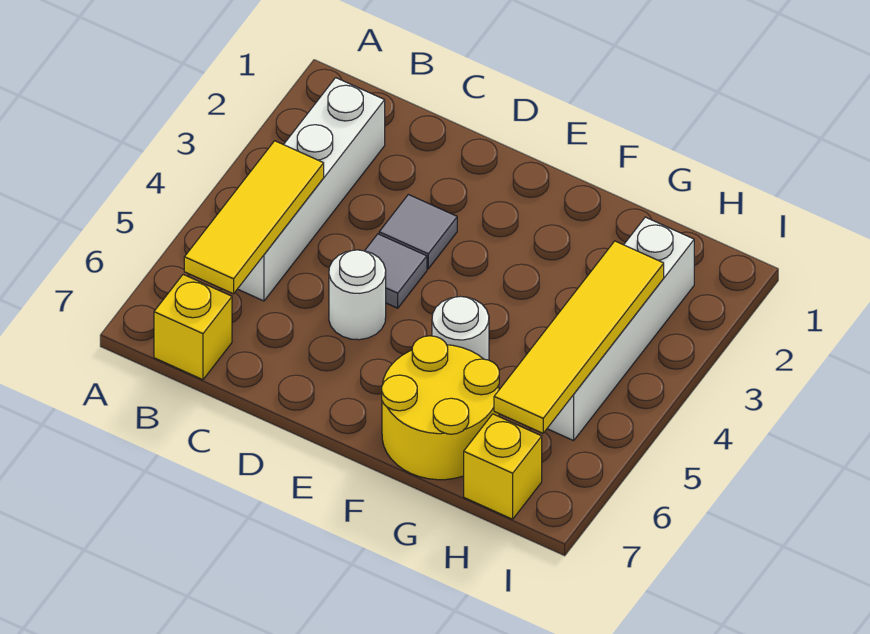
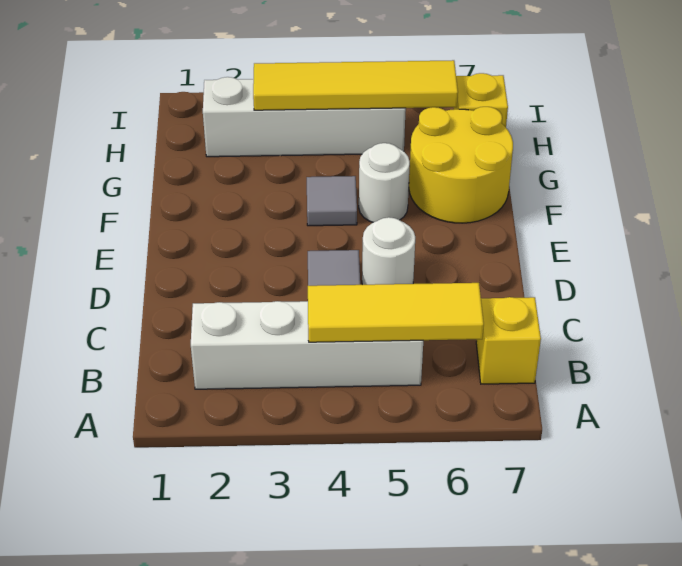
grey tile D3 level 1 -> grey tile F4 level 1

